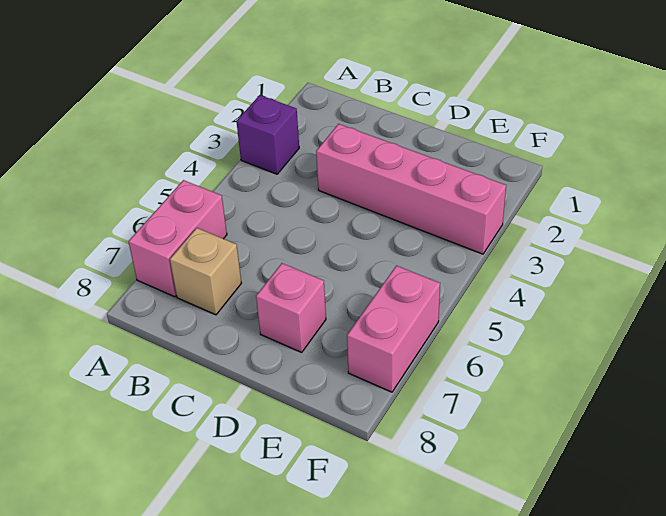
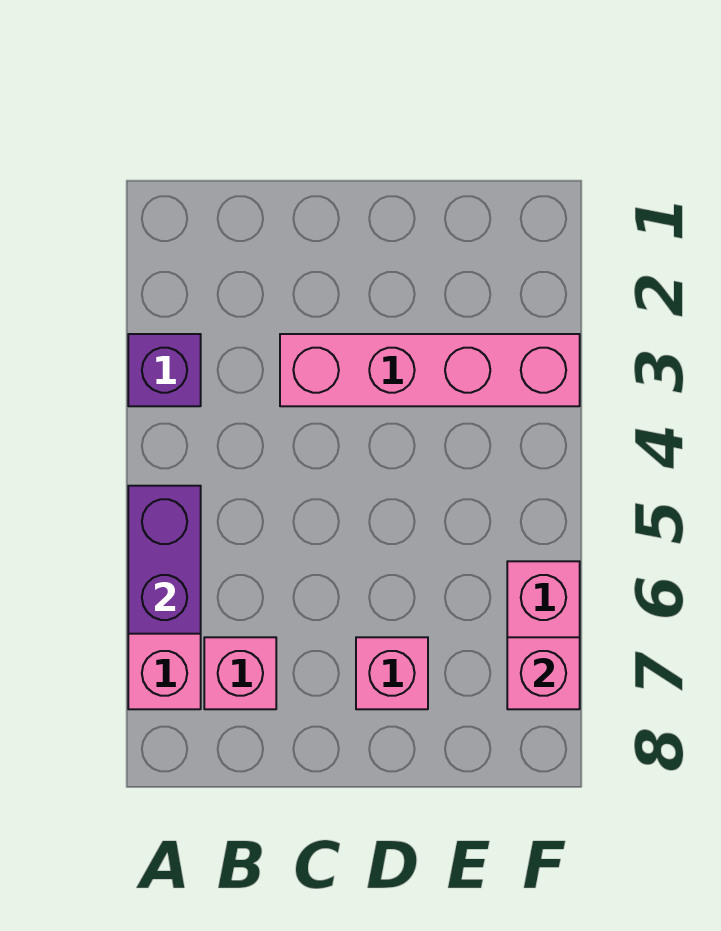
none -> purple brick A5:A6 level 2
tan brick B7 level 1 -> pink brick B7 level 1
none -> pink brick F7 level 2

